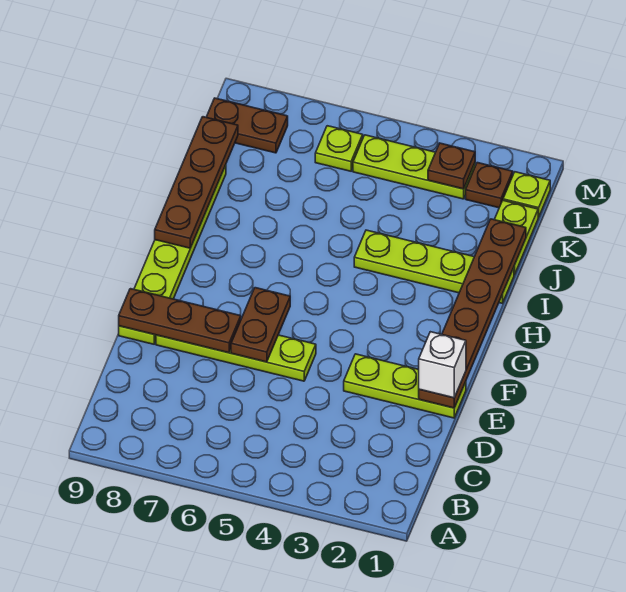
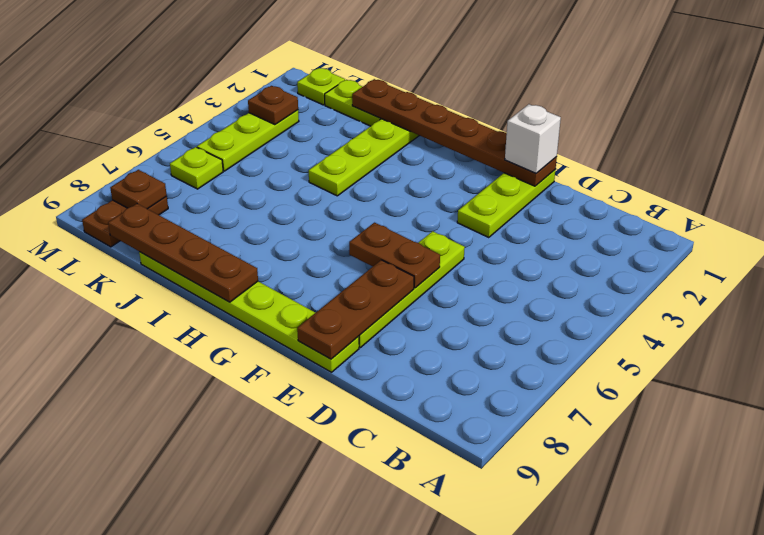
brown plate L2 level 1 -> brown plate L8 level 2

